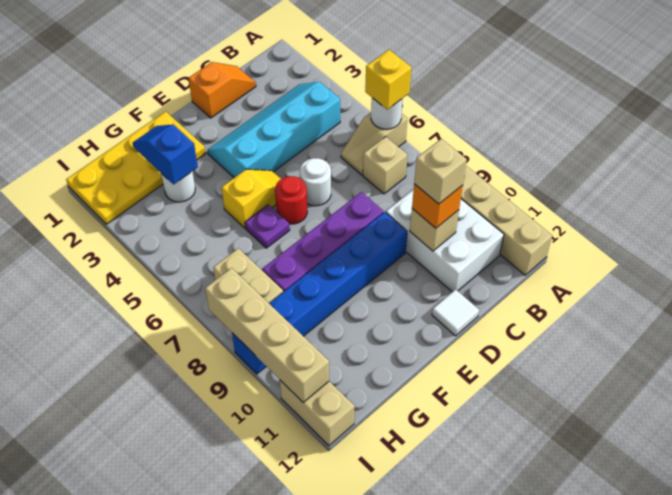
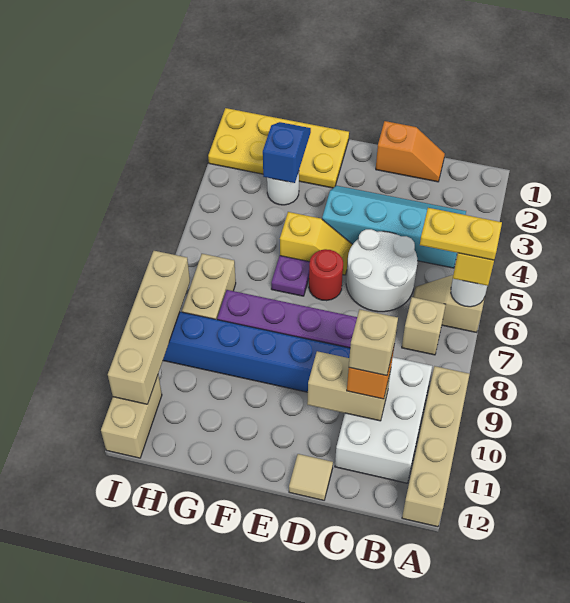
none -> yellow plate A6:B6 level 4
tan brick C10 level 2 -> tan brick C10:D10 level 2
white round brick D6 level 1 -> white round brick C5:D6 level 1
white tile D12 level 1 -> tan tile D12 level 1

